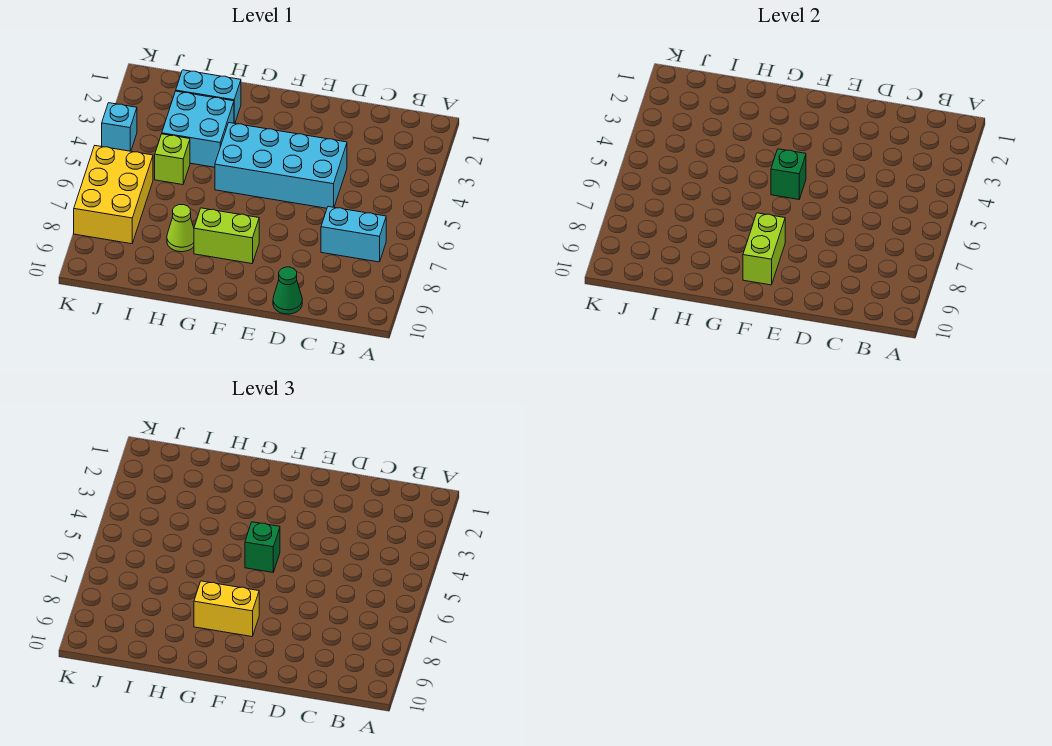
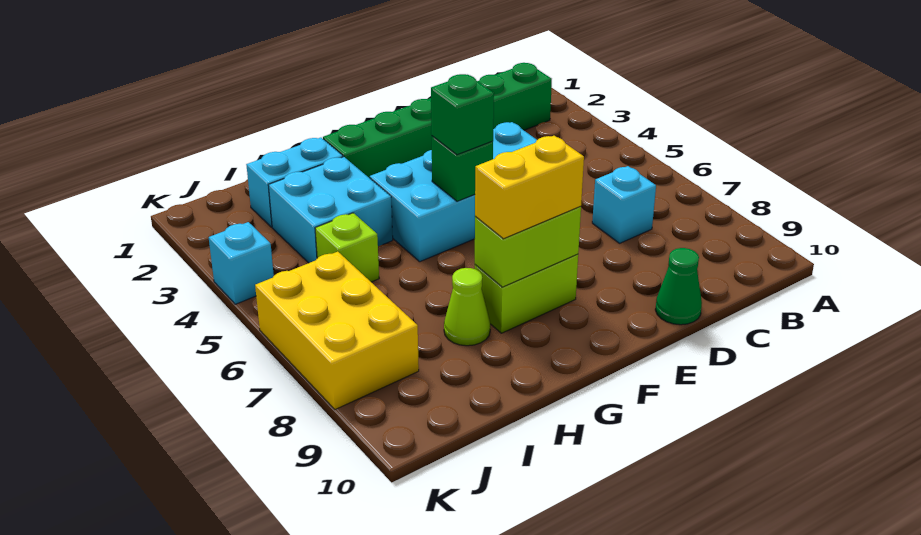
none -> green brick B2:G2 level 1
cyan brick B7:C7 level 1 -> cyan brick C7 level 1
lime brick F8:F9 level 2 -> lime brick F8:G8 level 2

